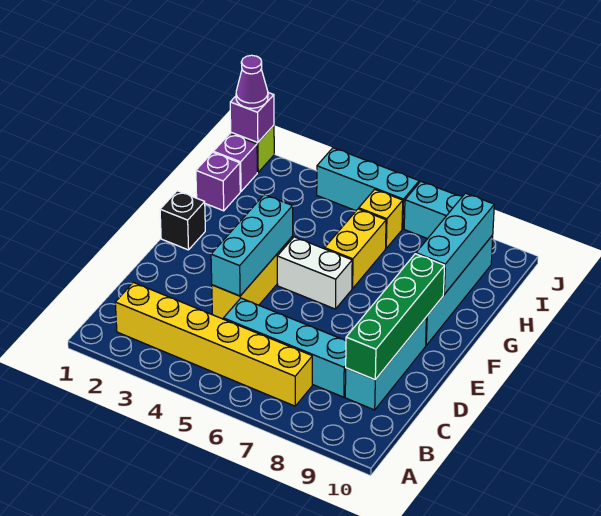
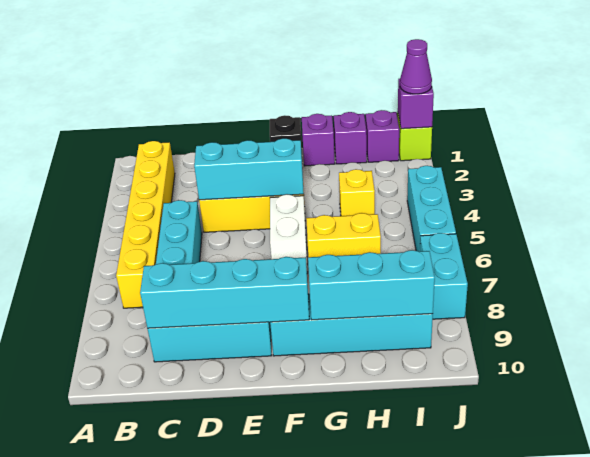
green brick C9:F9 level 2 -> cyan brick C9:F9 level 2
none -> purple brick G1 level 1
yellow brick I6 level 1 -> yellow brick H4 level 1

